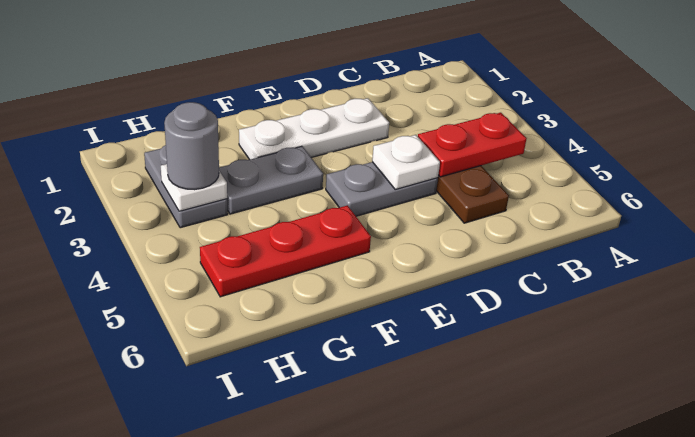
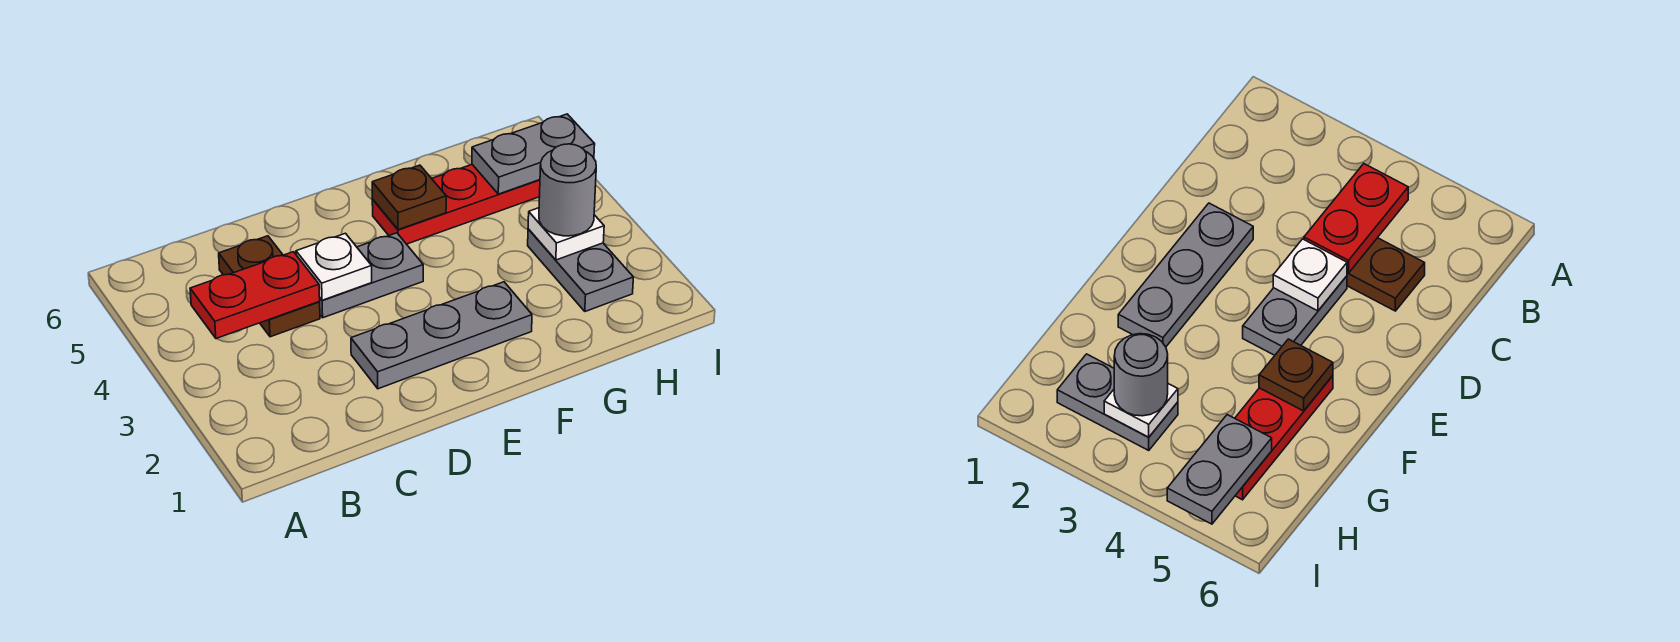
white plate D2:F2 level 1 -> grey plate D2:F2 level 1
grey plate F3:G3 level 1 -> grey plate H5:I5 level 2
none -> brown plate F5 level 2

